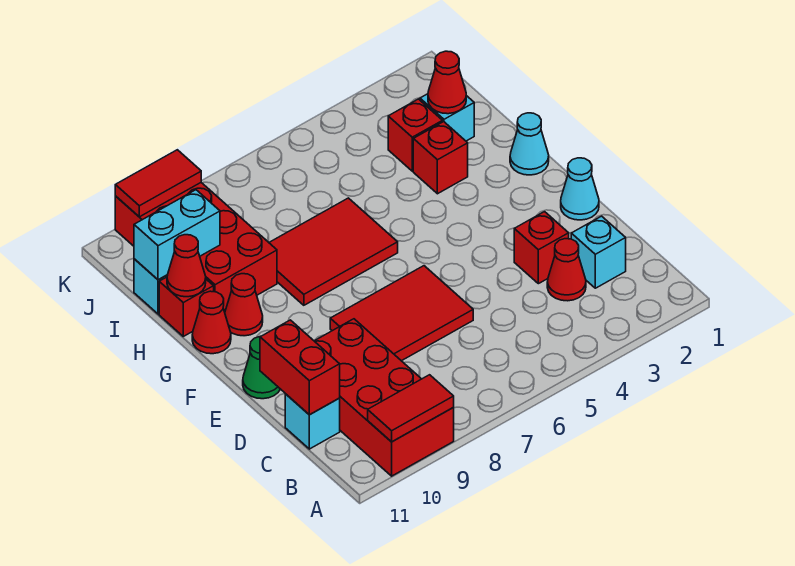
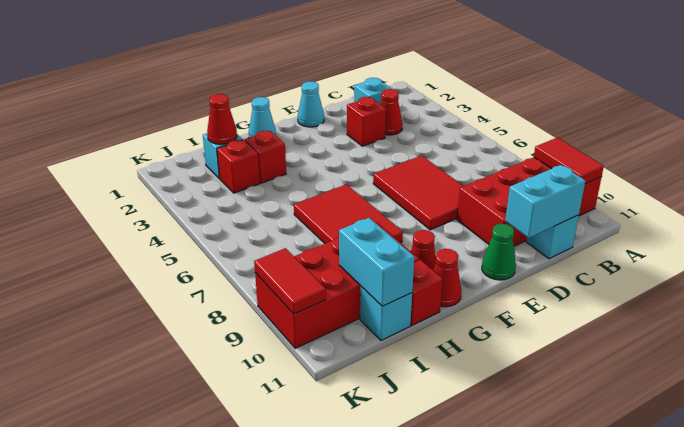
red brick C11:D11 level 2 -> cyan brick C11:D11 level 2
red cone H11 level 2 -> none

